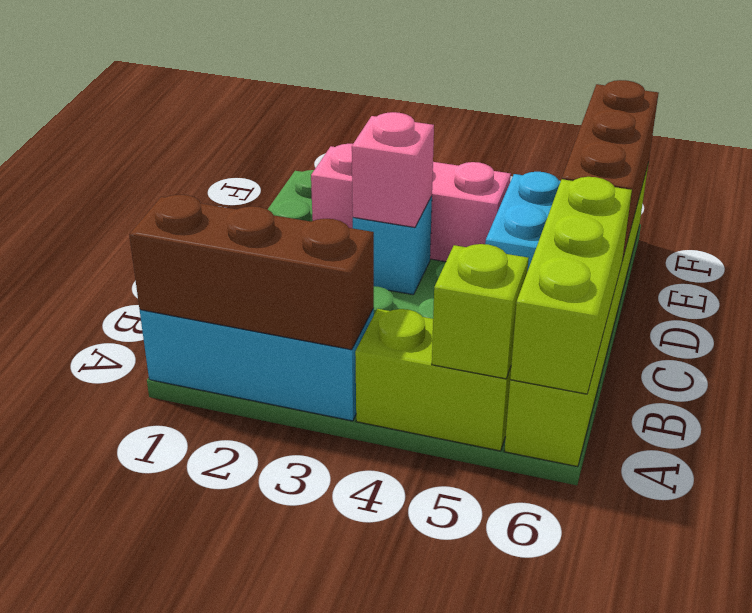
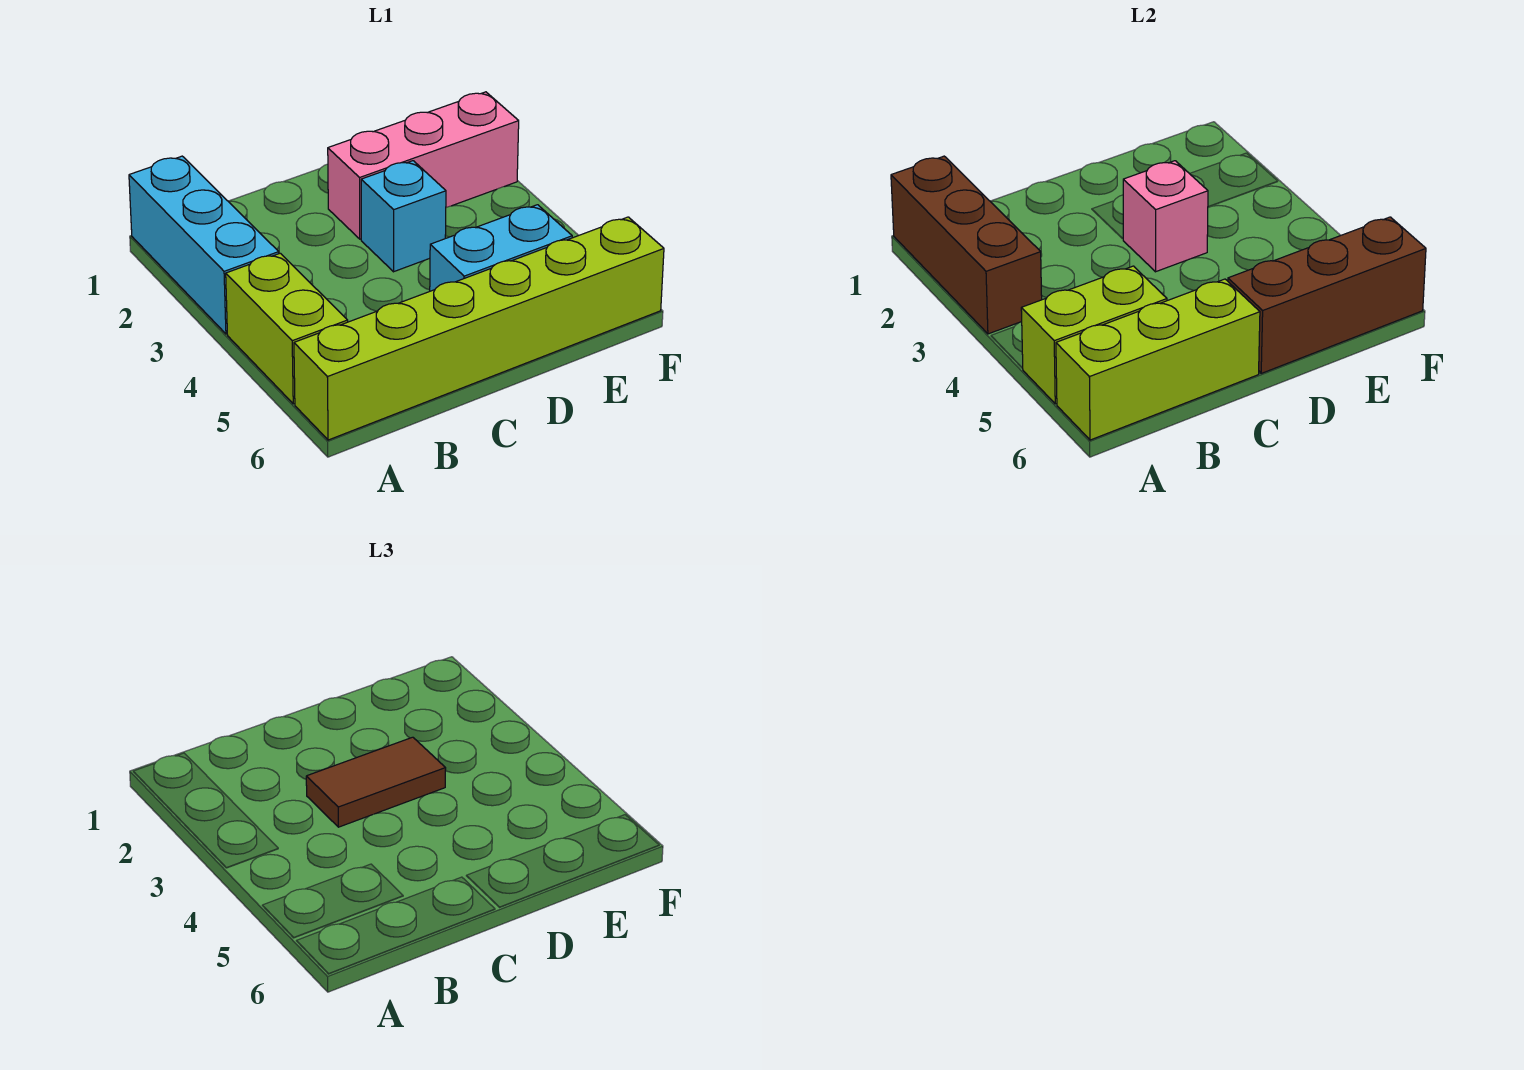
lime brick A5 level 2 -> lime brick A5:B5 level 2
none -> brown tile C3:D3 level 3
pink brick E2:E4 level 1 -> pink brick D2:F2 level 1

